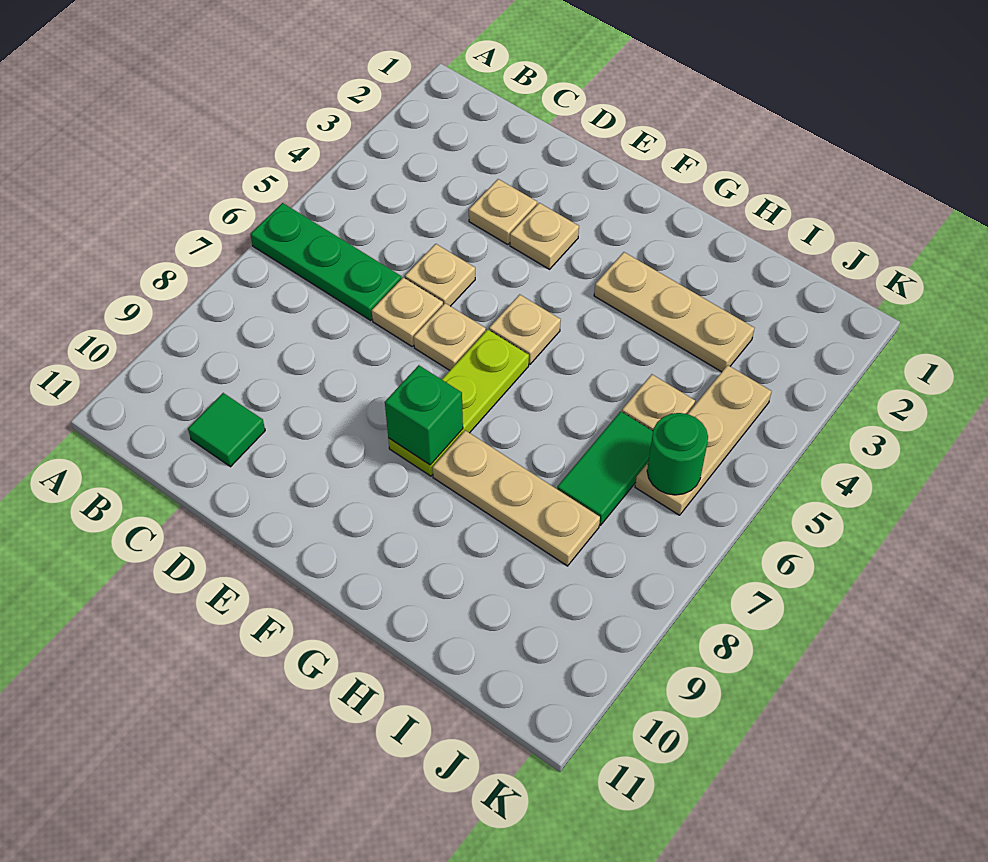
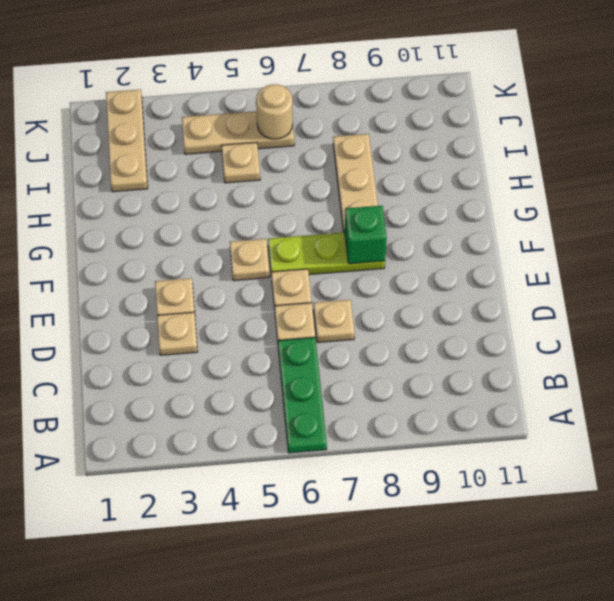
green tile C10 level 1 -> none
tan plate D5 level 1 -> tan plate D7 level 1
tan plate G3:I3 level 1 -> tan plate I2:K2 level 1
green tile I6:I7 level 1 -> none
green round brick J6 level 2 -> tan round brick J6 level 2

